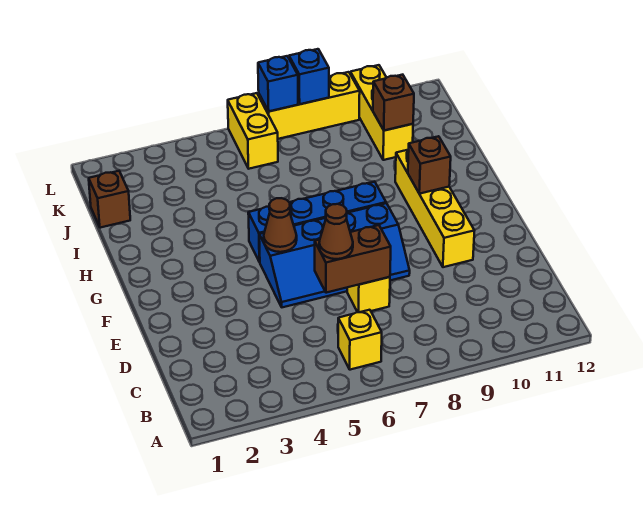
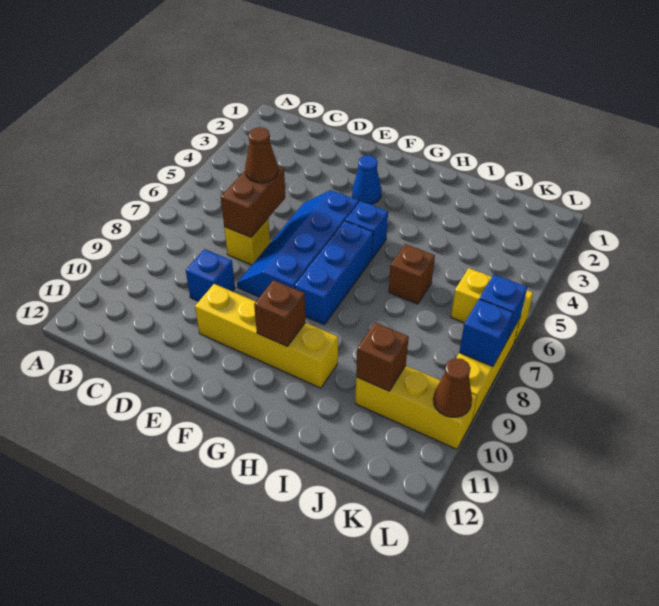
yellow brick B6 level 1 -> none
none -> blue brick D9 level 1
none -> blue cone F3 level 1
brown cone F5 level 2 -> brown cone L10 level 2
brown brick J1 level 1 -> brown brick I6 level 1

